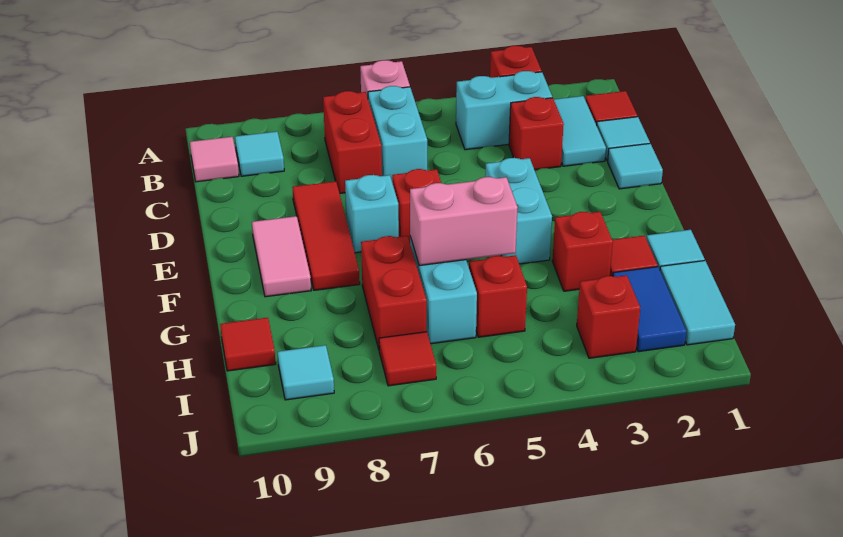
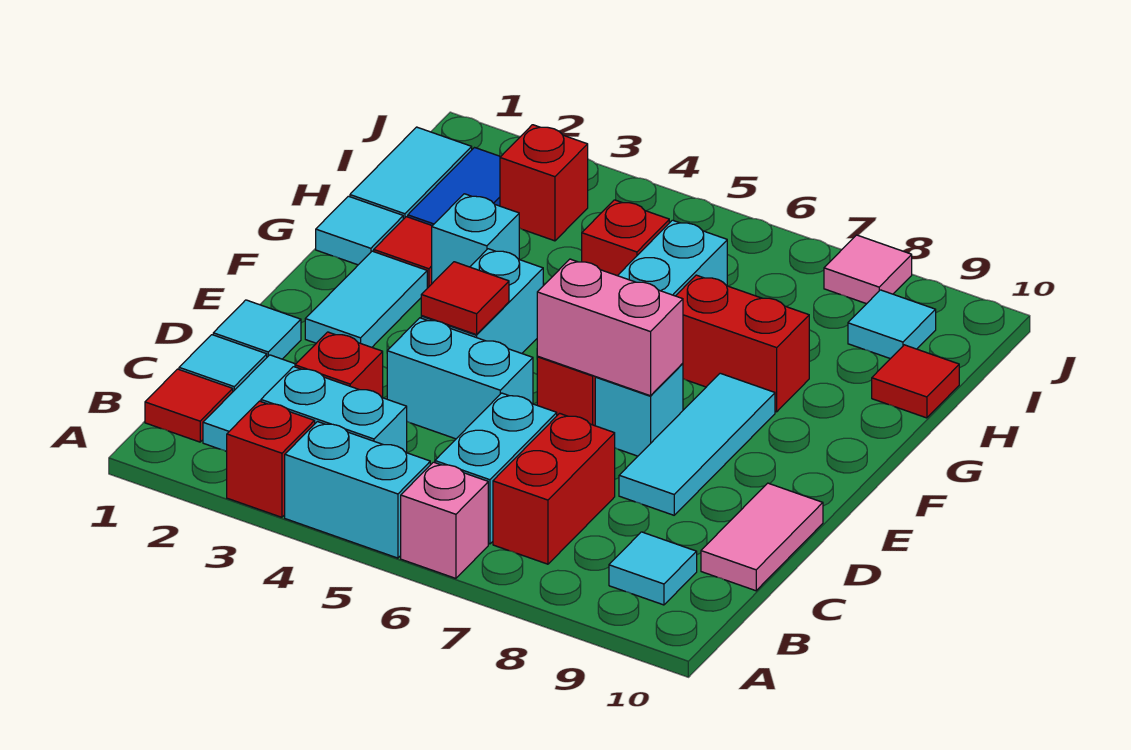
none -> cyan brick A4:A5 level 1
pink tile B10 level 1 -> pink tile J8 level 1
none -> cyan brick D4:D5 level 1
red tile D8:F8 level 1 -> cyan tile D8:F8 level 1
none -> cyan tile E2:F2 level 1
pink tile E9:F9 level 1 -> pink tile C10:D10 level 1
red brick G3 level 1 -> cyan brick G3 level 1
pink brick G5:G6 level 2 -> pink brick E6:E7 level 2
red brick G7:H7 level 1 -> red brick G7:G8 level 1
red tile I7 level 1 -> red tile E4 level 2

